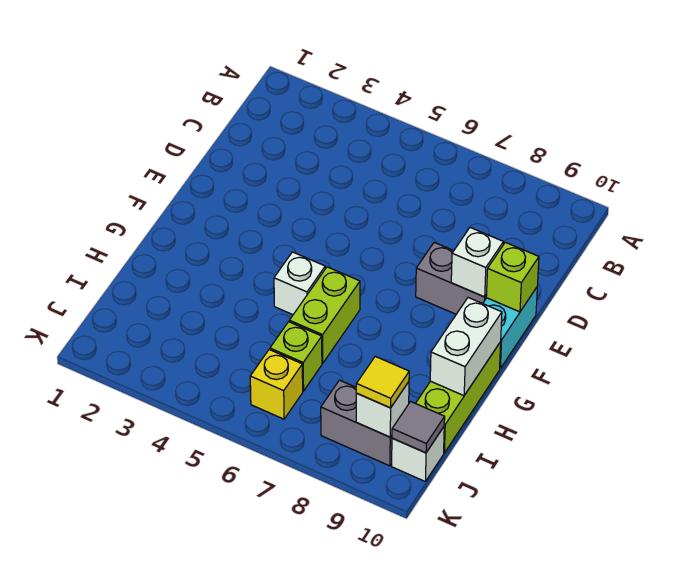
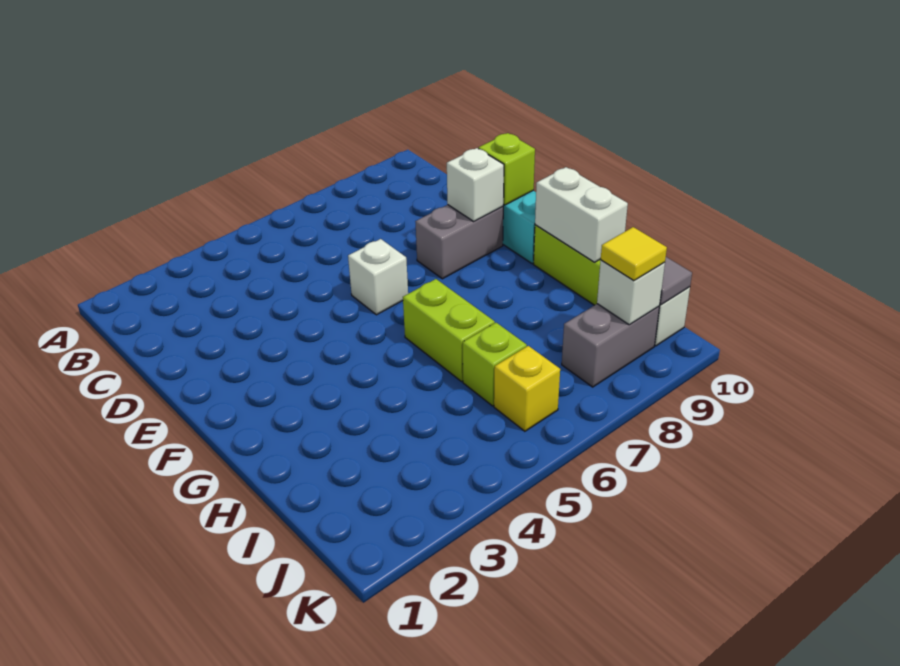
white brick G5 level 1 -> white brick E6 level 1

